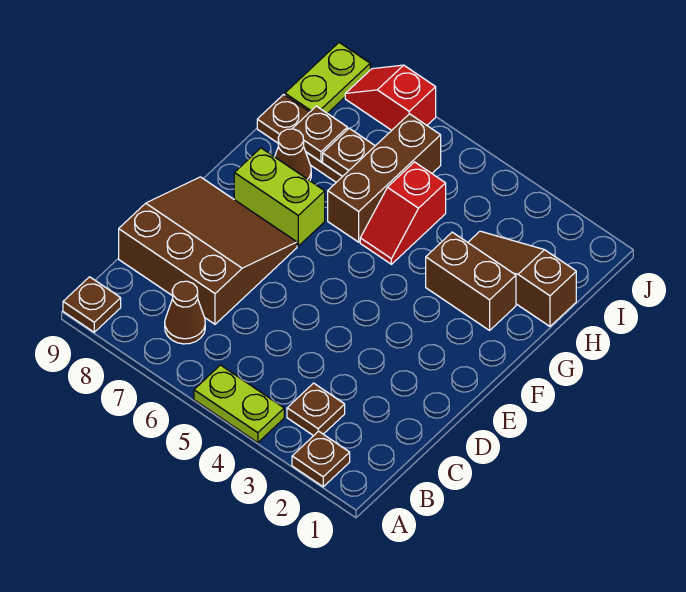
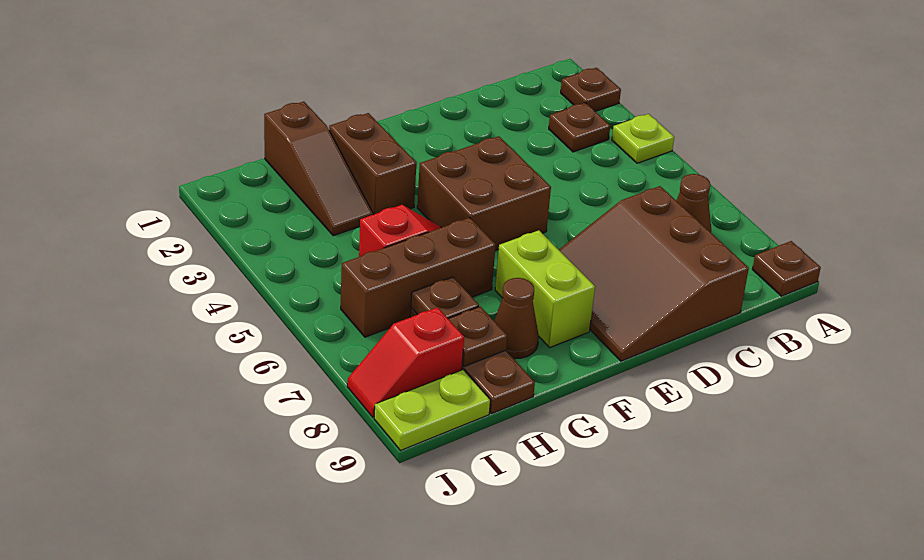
lime plate A4:A5 level 1 -> lime plate A4 level 1
none -> brown brick E4:F5 level 1
red slope J7:J8 level 1 top 7 -> red slope I8:J8 level 1 top I

